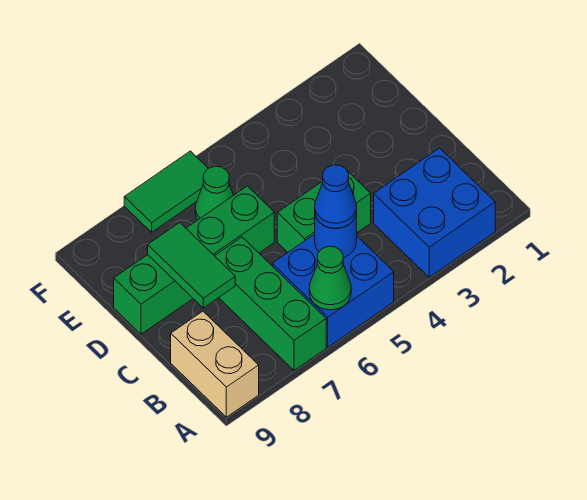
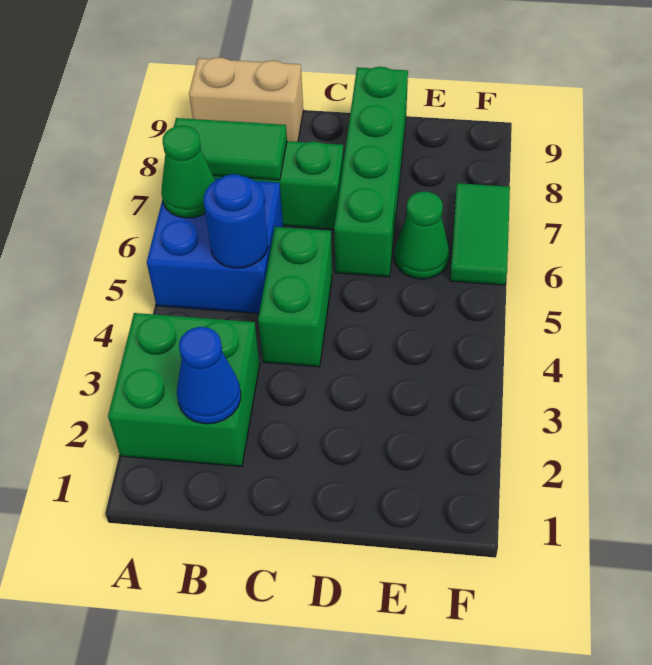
blue brick A2:B3 level 1 -> green brick A2:B3 level 1
blue cone B5 level 3 -> blue cone B2 level 2
green tile C8:D8 level 2 -> green tile A7:B7 level 2

